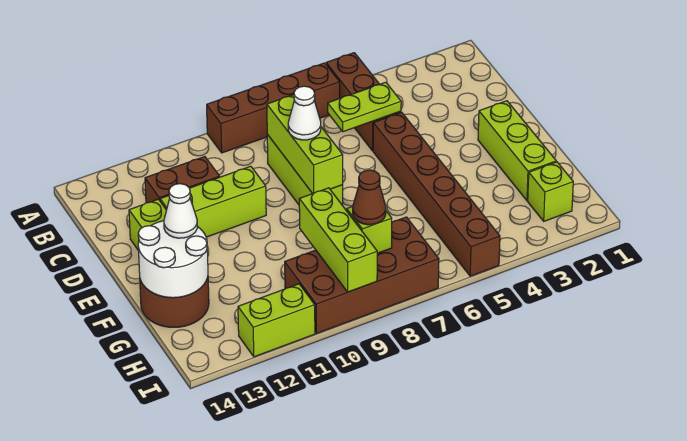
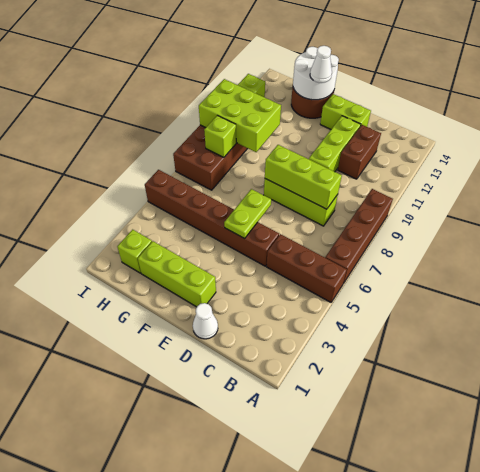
lime plate C5:C6 level 2 -> lime plate E5:E6 level 2
white cone D8 level 3 -> white cone D1 level 1
lime brick G9:I9 level 2 -> lime brick G9:I10 level 2
brown cone H8 level 3 -> none

